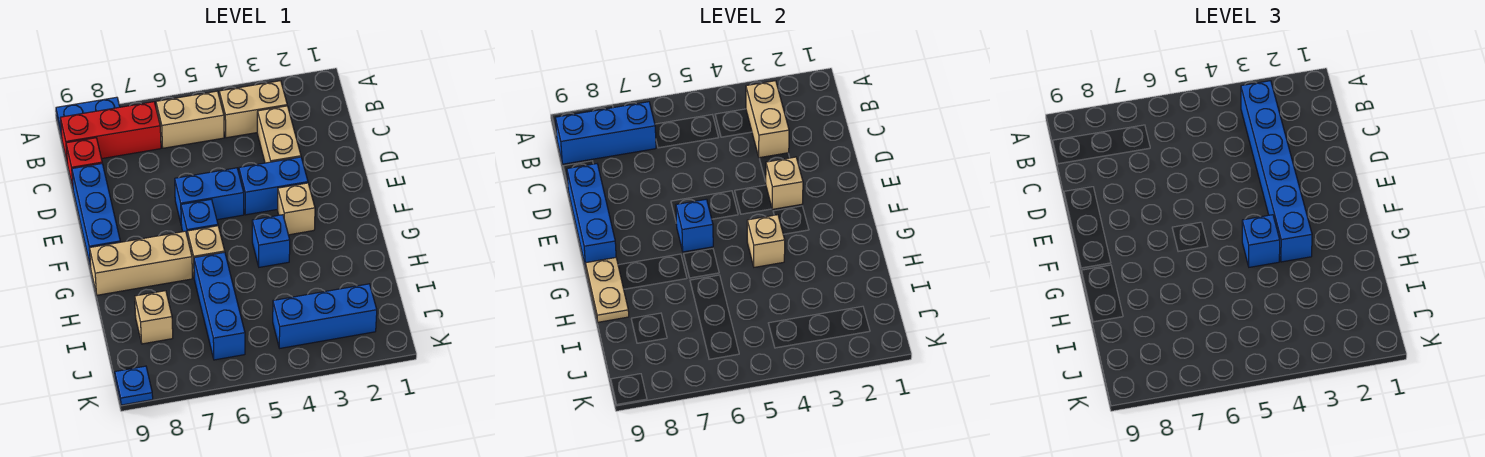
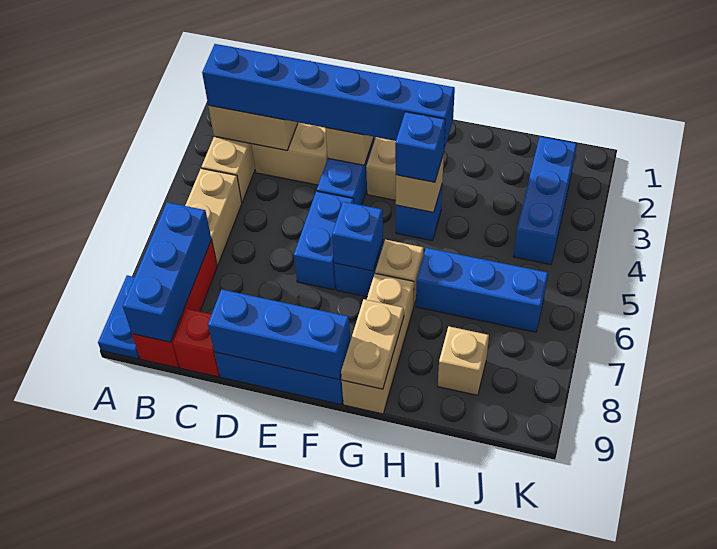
tan plate G9:H9 level 2 -> tan plate G8:G9 level 2
blue plate K9 level 1 -> none

